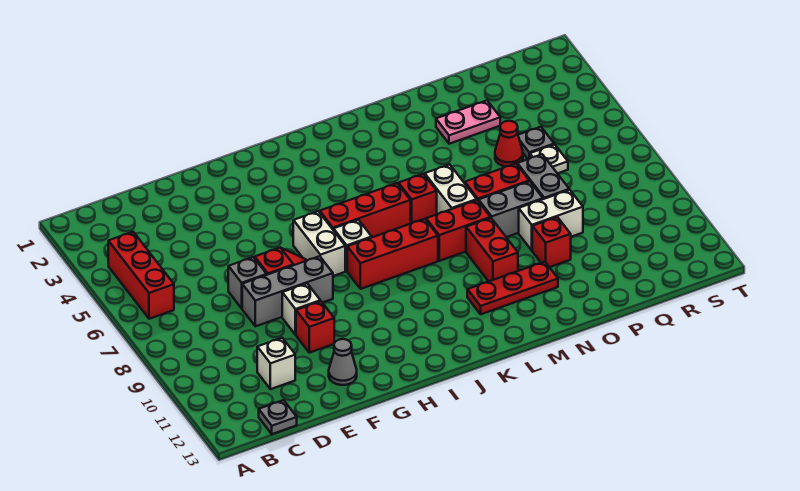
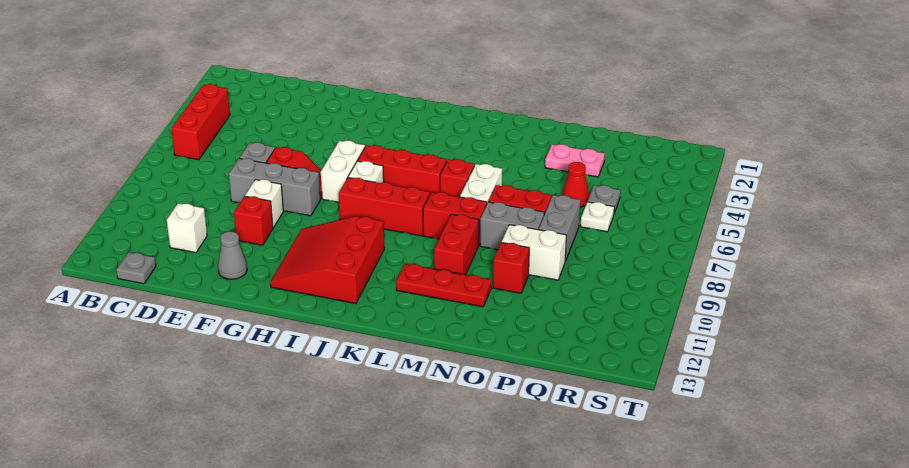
none -> red slope H10:J12 level 1 top J

